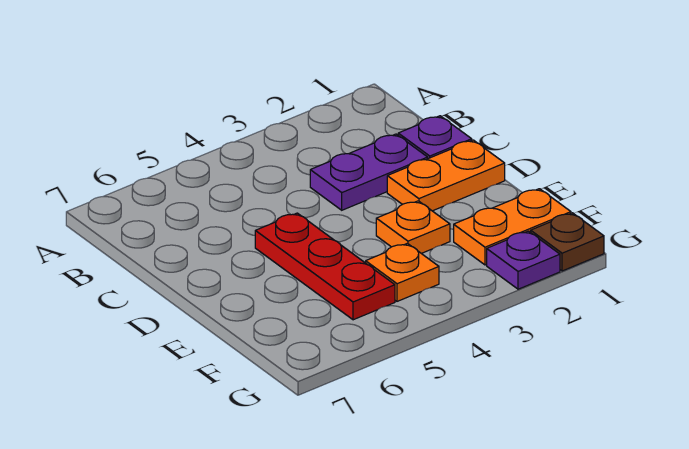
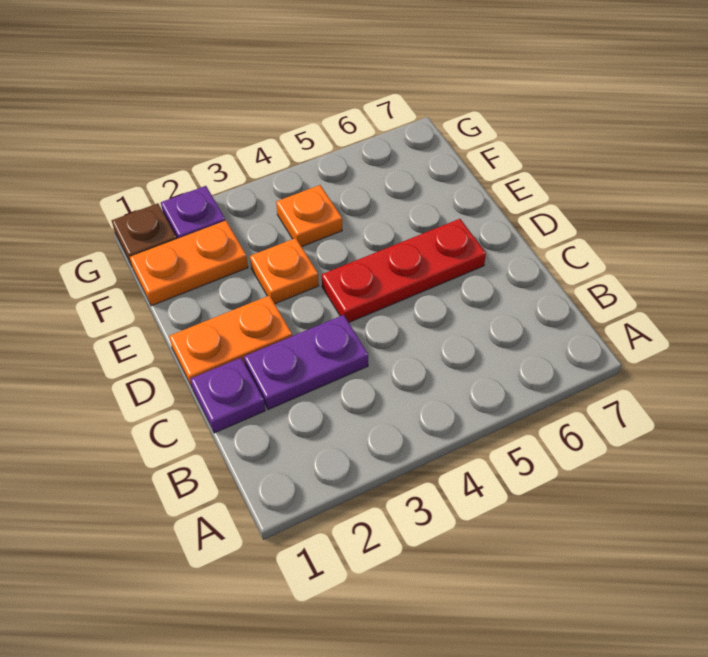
red plate D5:F5 level 1 -> red plate D4:D6 level 1

